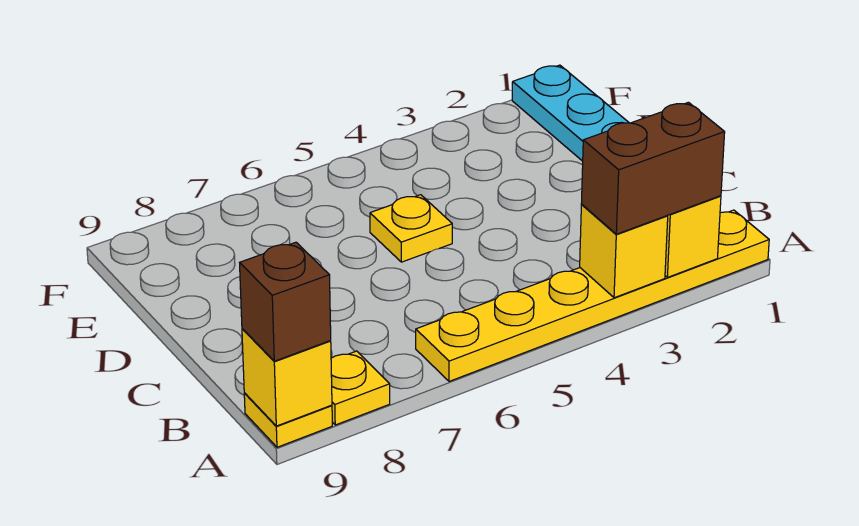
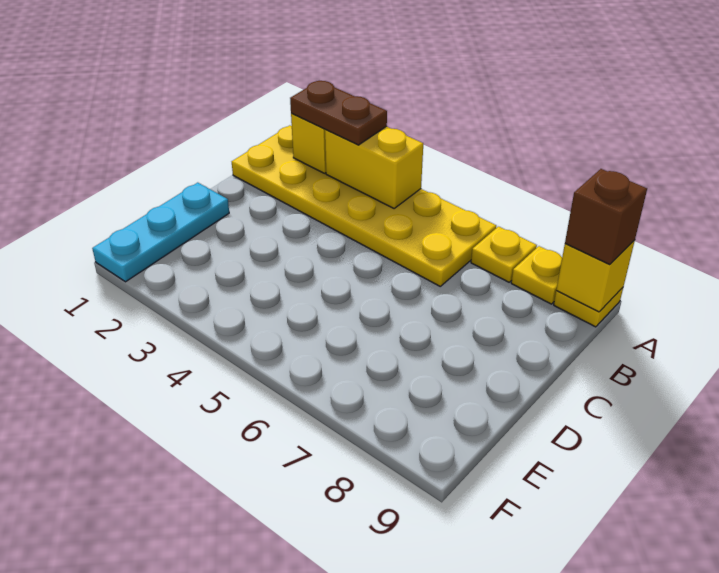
yellow plate A1:A6 level 1 -> yellow plate A1:B6 level 1
brown brick A2:A3 level 3 -> brown plate A2:A3 level 3
yellow brick A3 level 2 -> yellow brick A3:A4 level 2
yellow plate D5 level 1 -> yellow plate A7 level 1

